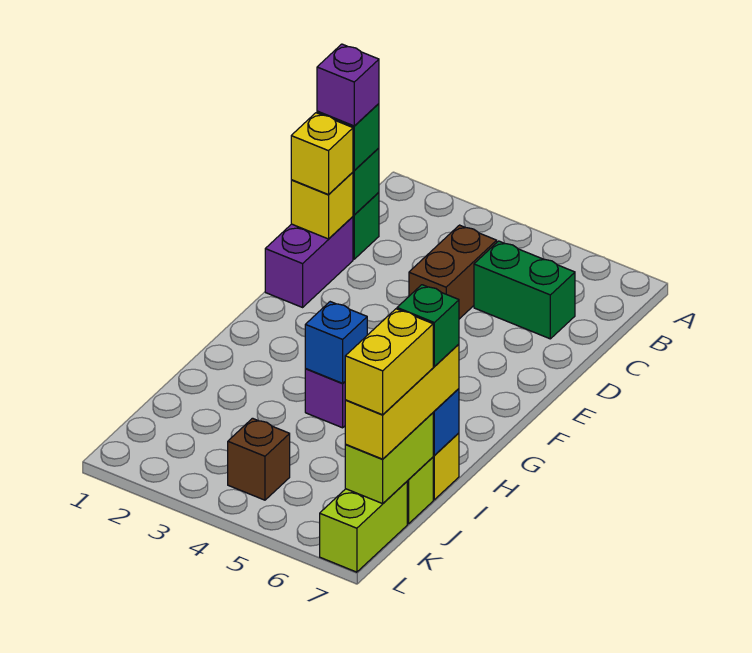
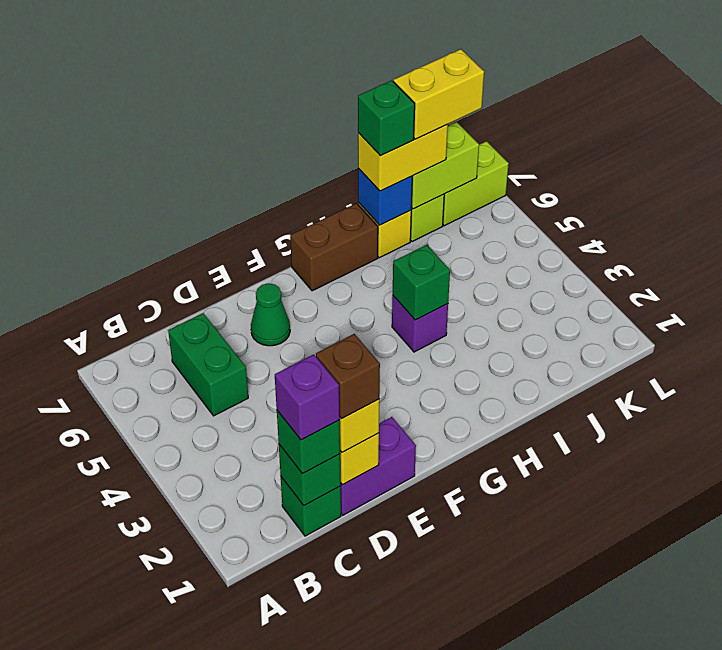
brown brick C4:D4 level 1 -> brown brick G7:H7 level 1
none -> green cone E6 level 1
blue brick H4 level 2 -> green brick H4 level 2
yellow brick I7:K7 level 3 -> yellow brick I7:J7 level 3
brown brick K4 level 1 -> brown brick D1 level 4

